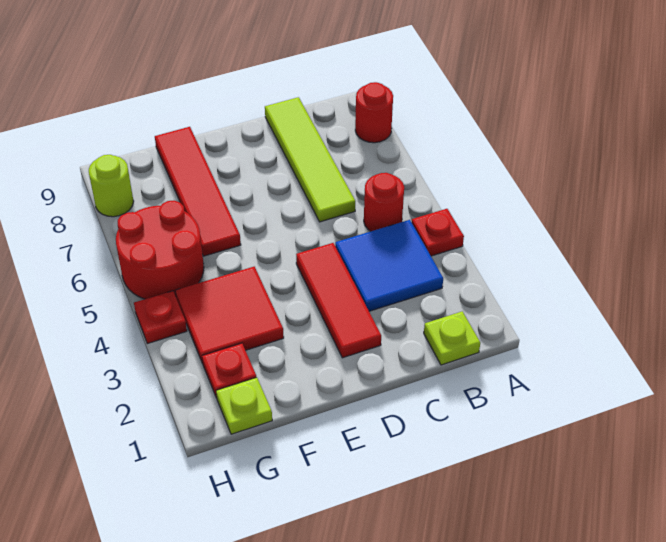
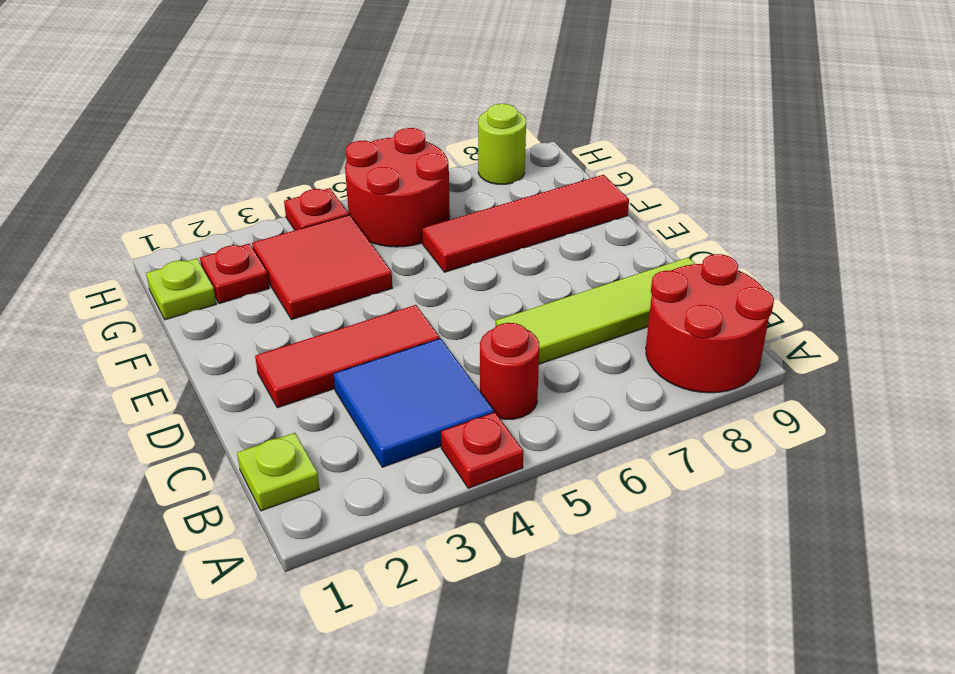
red round brick A8 level 1 -> red round brick A8:B9 level 1

